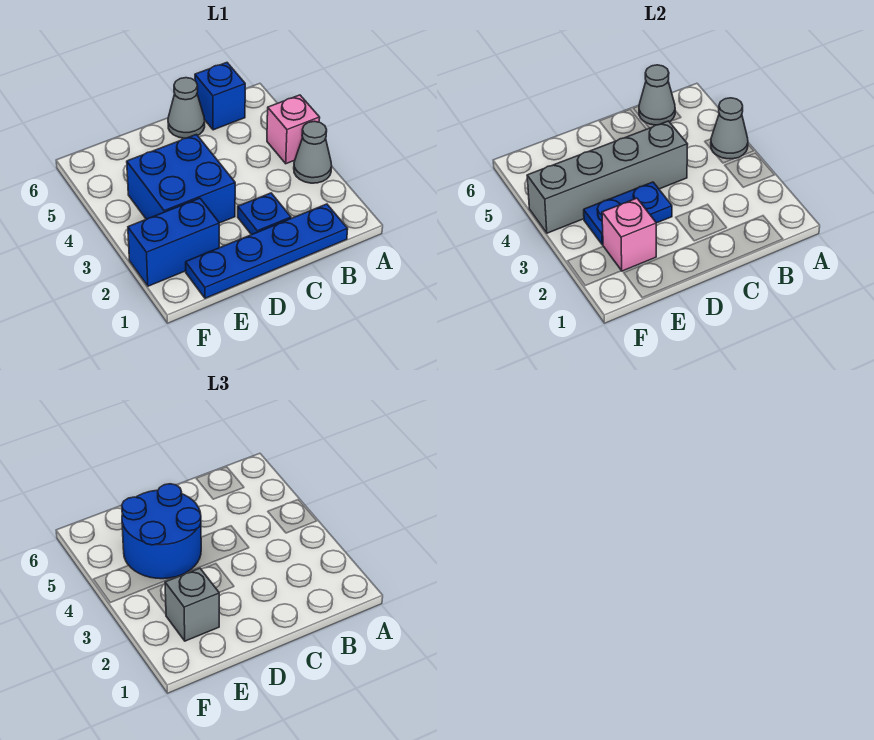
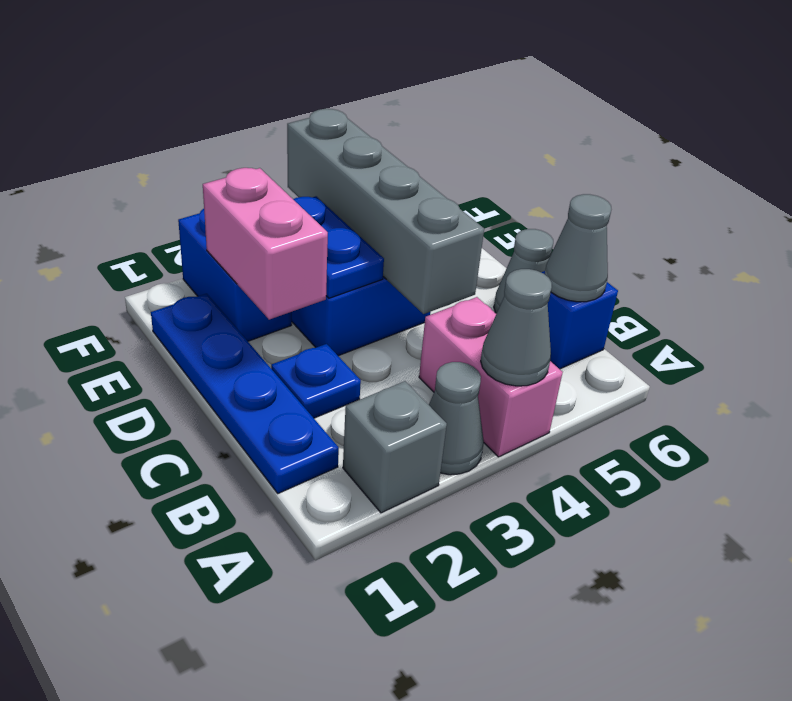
pink brick A4 level 1 -> pink brick A4:B4 level 1
blue round brick D4:E5 level 3 -> none
pink brick E2 level 2 -> pink brick D2:E2 level 2
grey brick E2 level 3 -> grey brick A2 level 1

